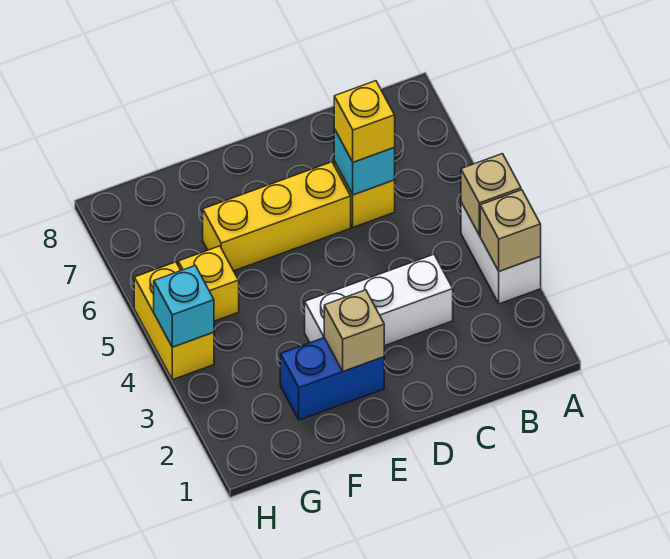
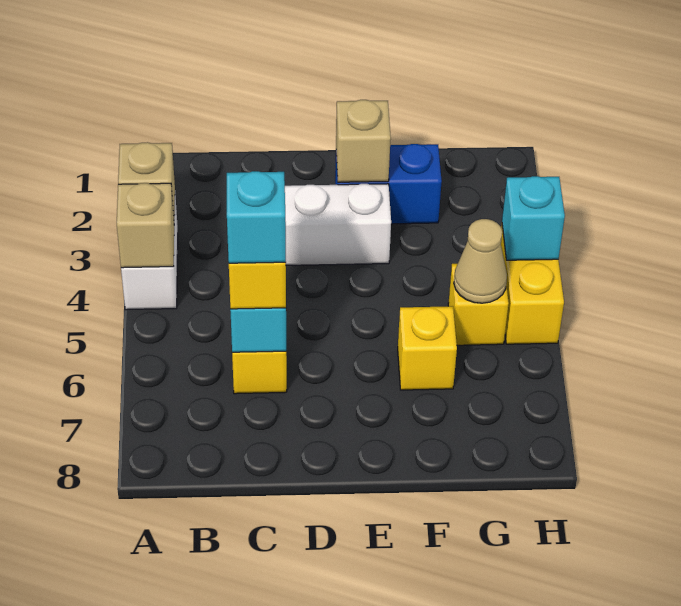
none -> cyan brick C6 level 4
yellow brick D6:F6 level 1 -> yellow brick F6 level 1
none -> tan cone G5 level 2

